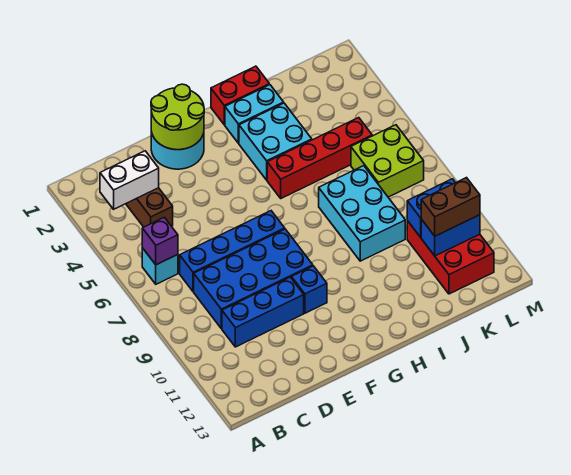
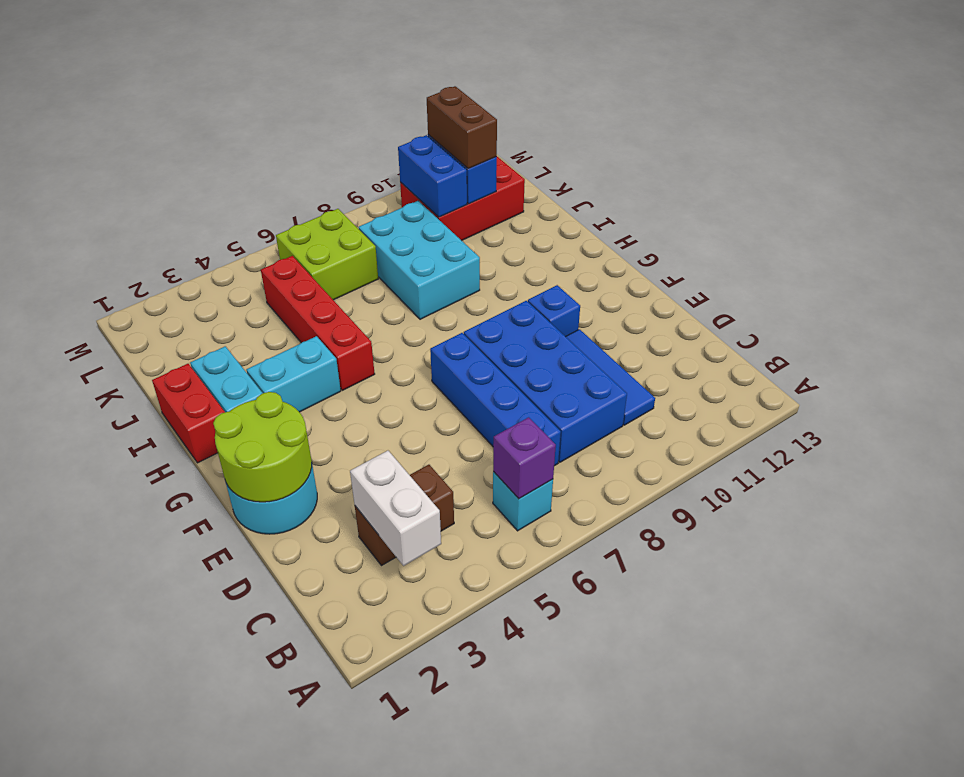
blue brick C10:E10 level 1 -> blue tile C10:E10 level 1
cyan brick H3:I4 level 1 -> cyan brick H3:H4 level 1
cyan brick I7:J9 level 1 -> cyan brick I8:K9 level 1

